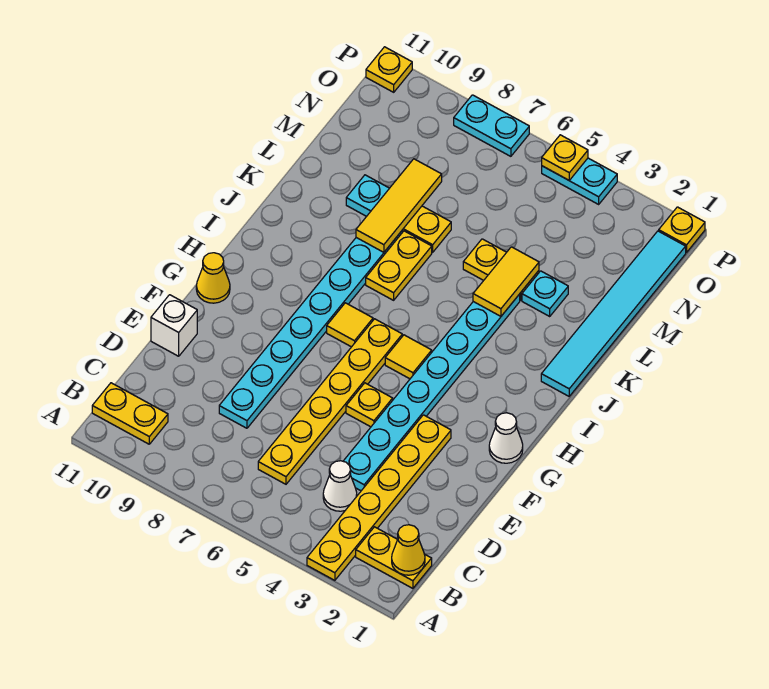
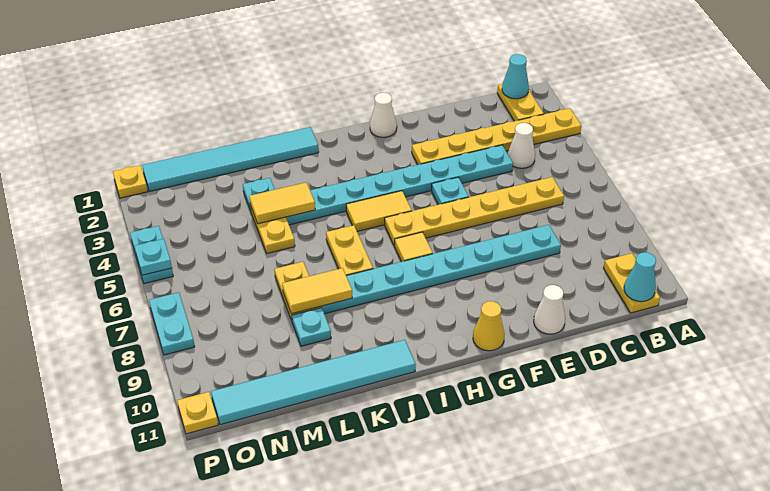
yellow cone B1 level 2 -> cyan cone B1 level 2
none -> cyan cone B11 level 2
white brick E11 level 1 -> white cone E11 level 1
yellow plate F5 level 1 -> cyan plate F5 level 1
yellow tile H5 level 1 -> yellow tile H5:I5 level 1
yellow plate J7:K7 level 1 -> yellow plate J6:J7 level 1
none -> cyan tile J11:O11 level 1
yellow tile K8:M8 level 2 -> yellow tile K8:L8 level 2
yellow plate P5 level 2 -> cyan plate P5 level 2

